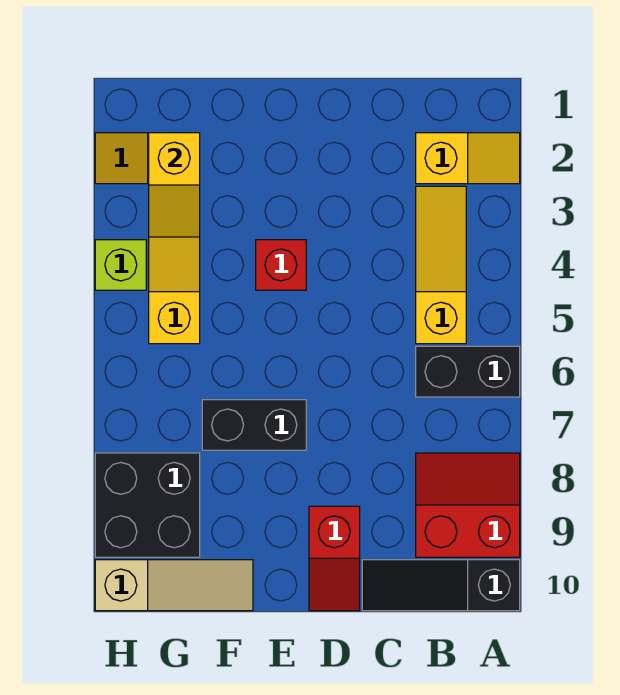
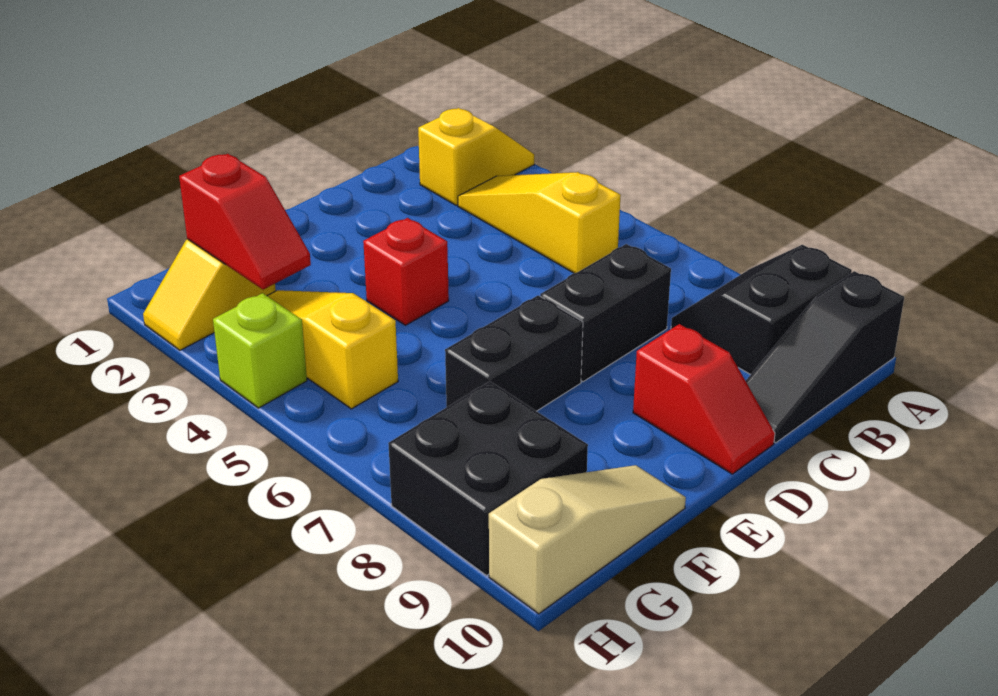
black brick A6:B6 level 1 -> black brick C7:D7 level 1
red slope A8:B9 level 1 top 9 -> black slope A8:B9 level 1 top 9
yellow slope G2:G3 level 2 top 2 -> red slope G2:G3 level 2 top 2

